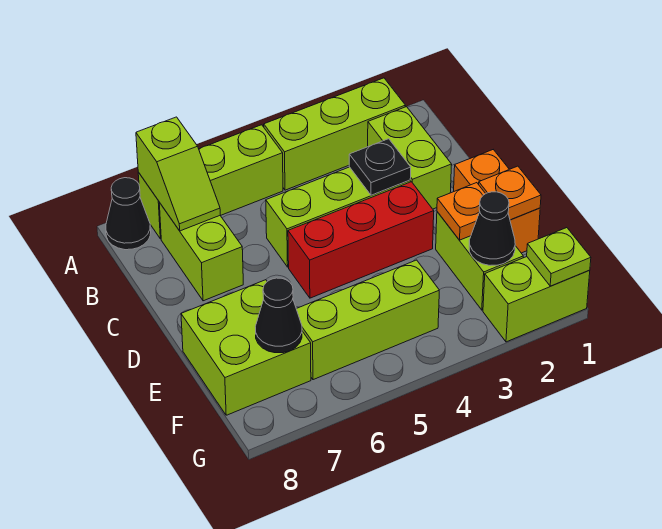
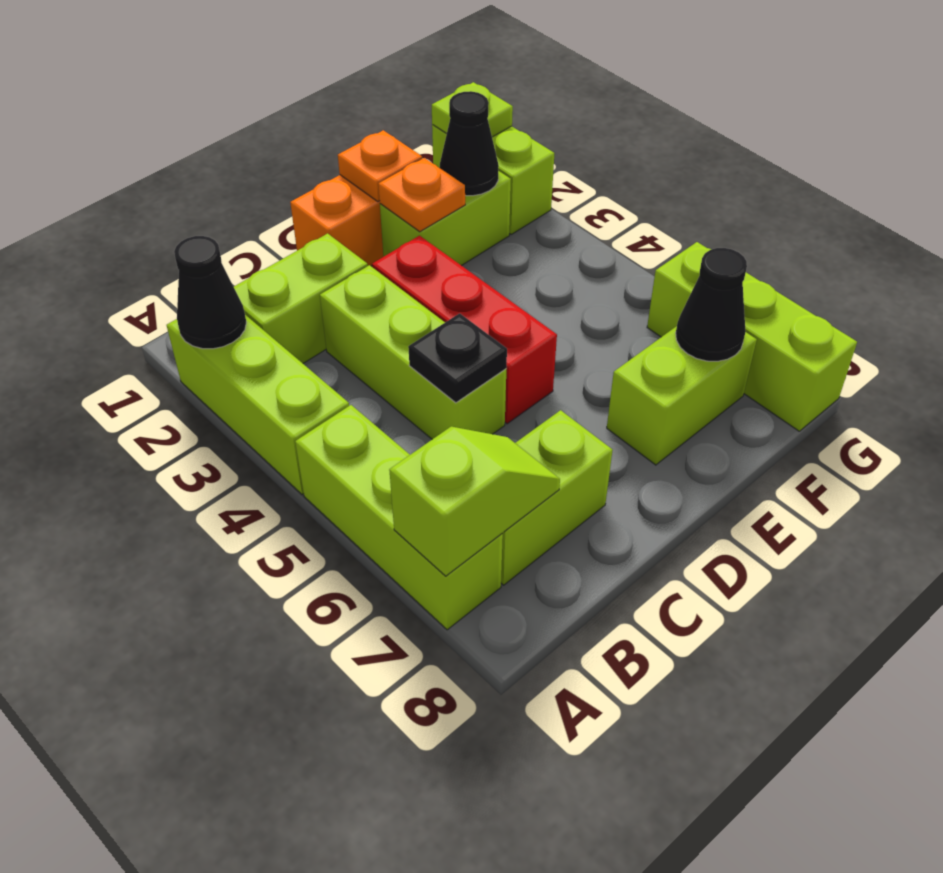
black cone A8 level 1 -> black cone A2 level 2
black plate C3 level 2 -> black plate C5 level 2
lime brick E7:F8 level 1 -> lime brick E7:F7 level 1
lime brick F4:F6 level 1 -> lime brick G6:G8 level 1

